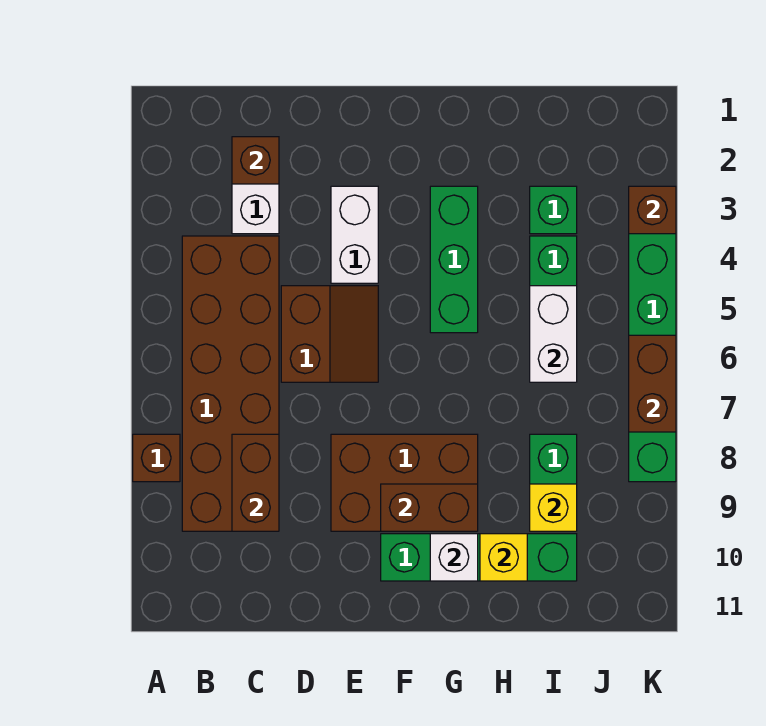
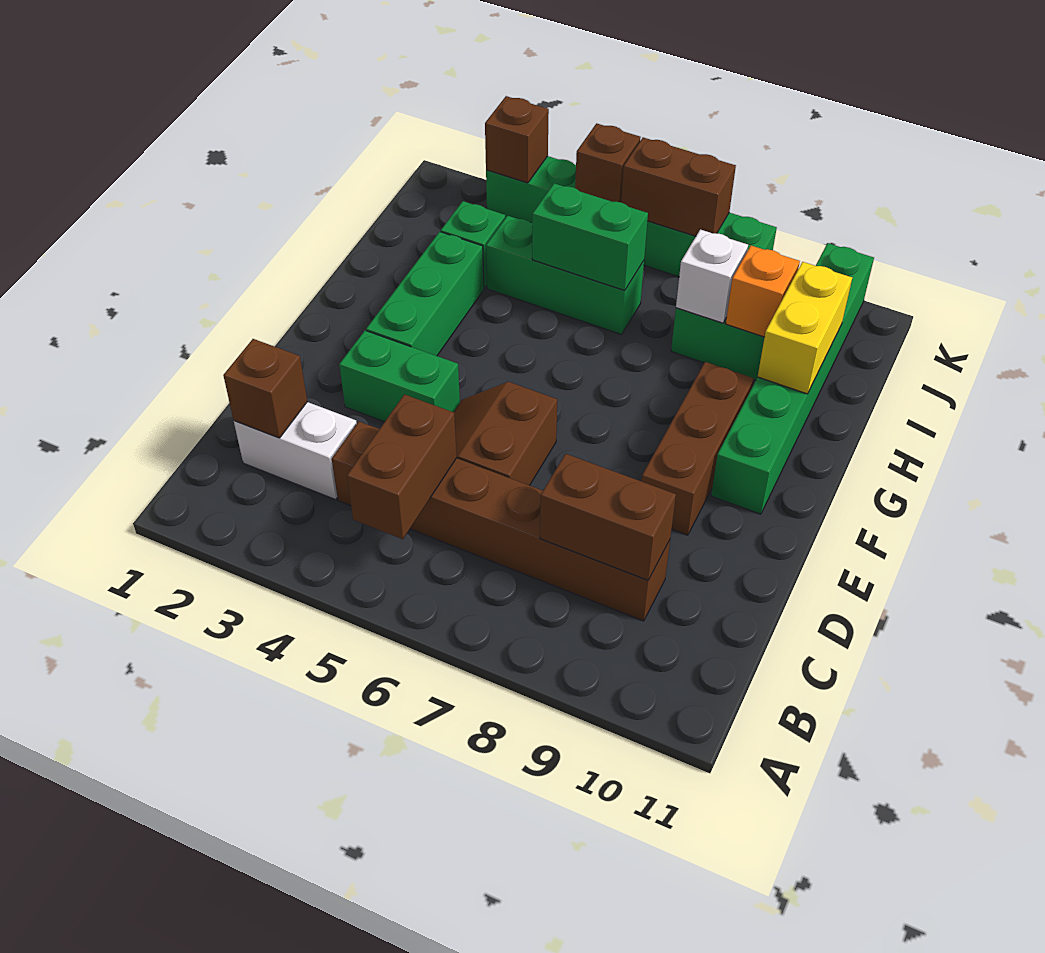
brown brick A8 level 1 -> brown brick K5 level 2
brown brick B4:C9 level 1 -> brown brick C4:C9 level 1
brown slope D5:E6 level 1 top D -> brown slope D5:E6 level 1 top 6
white brick E3:E4 level 1 -> green brick E3:E4 level 1
brown brick E8:G9 level 1 -> brown brick E9:G9 level 1
brown brick F9:G9 level 2 -> brown brick B5:C5 level 2
green brick F10:I10 level 1 -> green brick F10:K10 level 1
green brick G3:G5 level 1 -> green brick F3:H3 level 1
white brick G10 level 2 -> white brick I8 level 2
yellow brick H10 level 2 -> yellow brick H10:I10 level 2
white brick I5:I6 level 2 -> green brick I5:I6 level 2
yellow brick I9 level 2 -> orange brick I9 level 2

